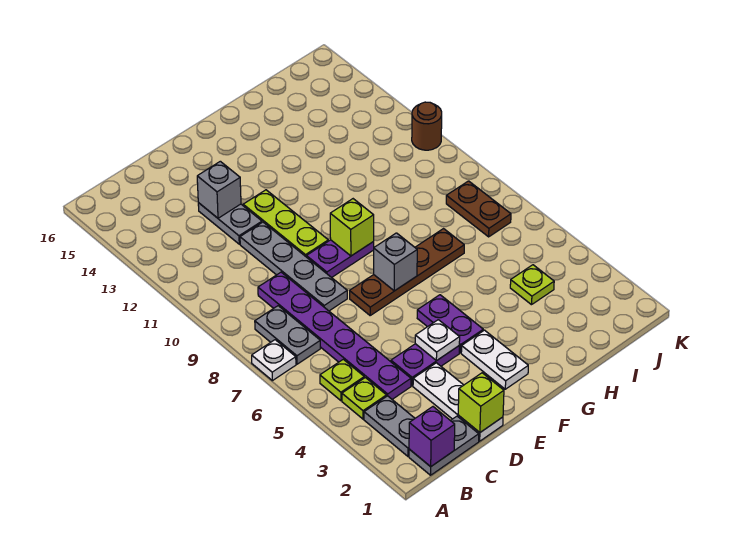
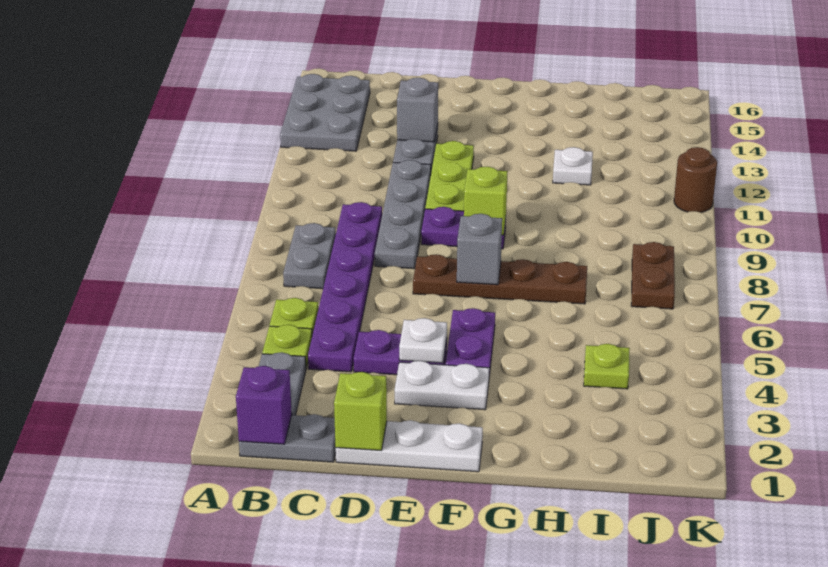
white plate A7 level 1 -> white plate H12 level 1
none -> grey plate A13:B15 level 1
white plate D1:D3 level 1 -> white plate D1:F1 level 1
white plate F2:F3 level 1 -> white plate E3:F3 level 1

